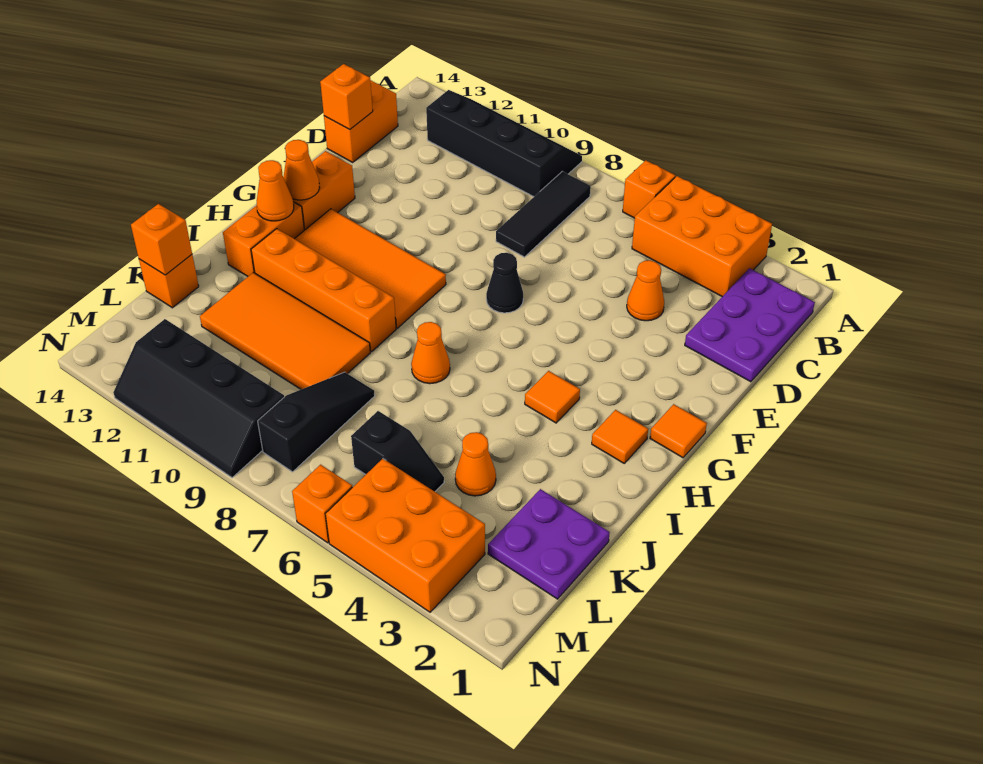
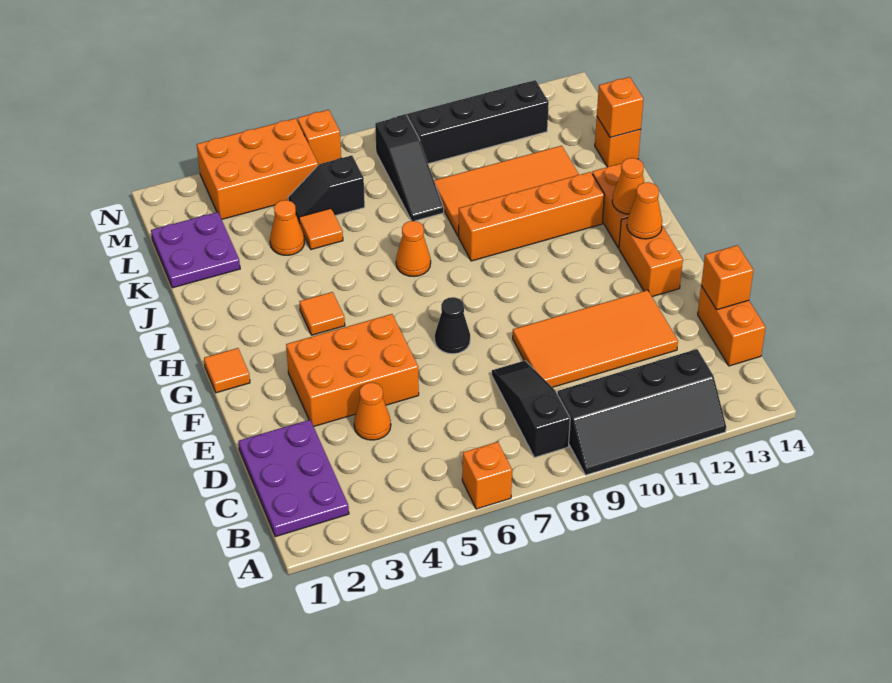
orange brick A3:B5 level 1 -> orange brick E3:F5 level 1
black tile B8:D8 level 1 -> black slope B8:D8 level 1 top B
orange tile G9:H12 level 1 -> orange tile D9:E12 level 1
orange tile H2 level 1 -> orange tile K5 level 1

